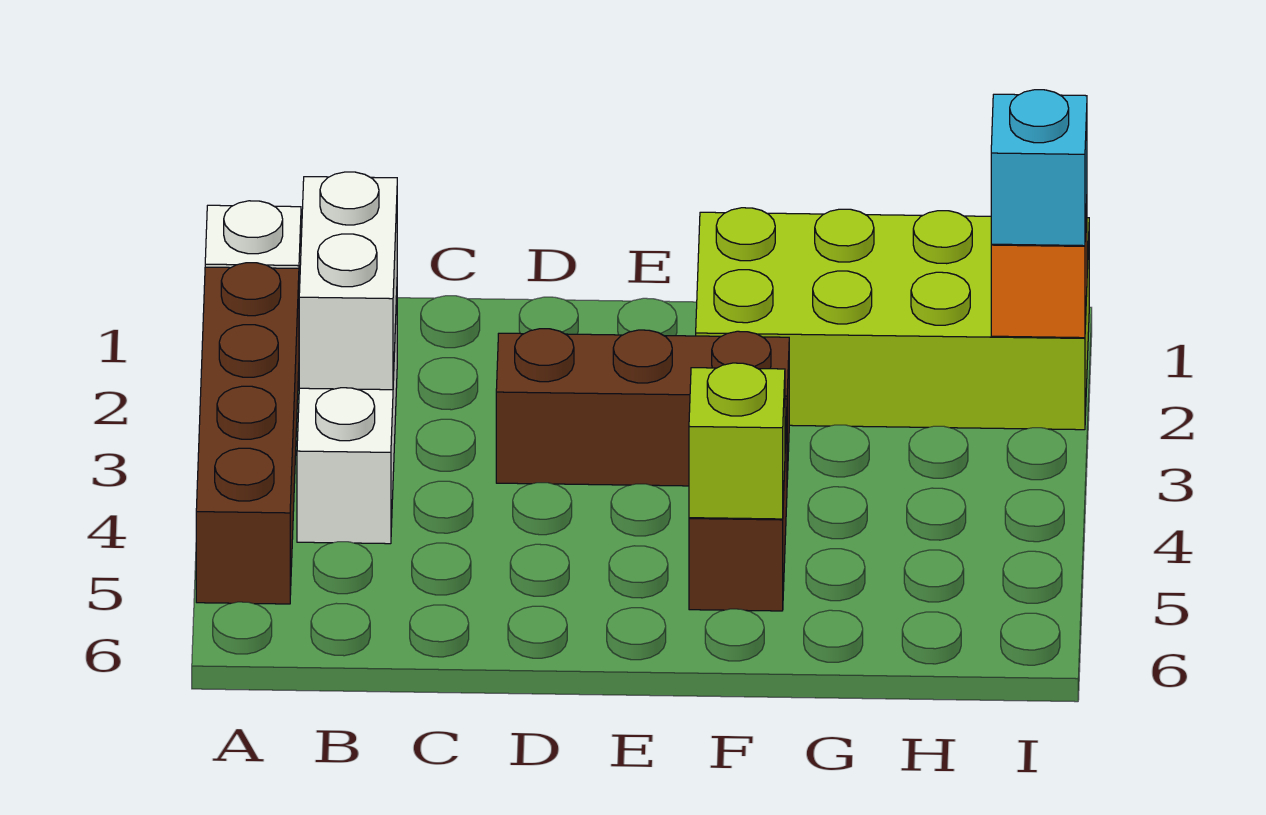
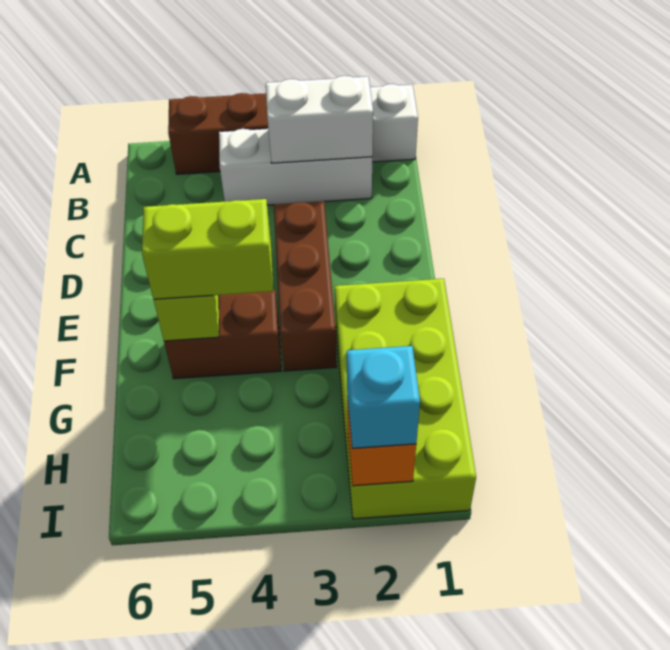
none -> lime brick F4:F5 level 3

